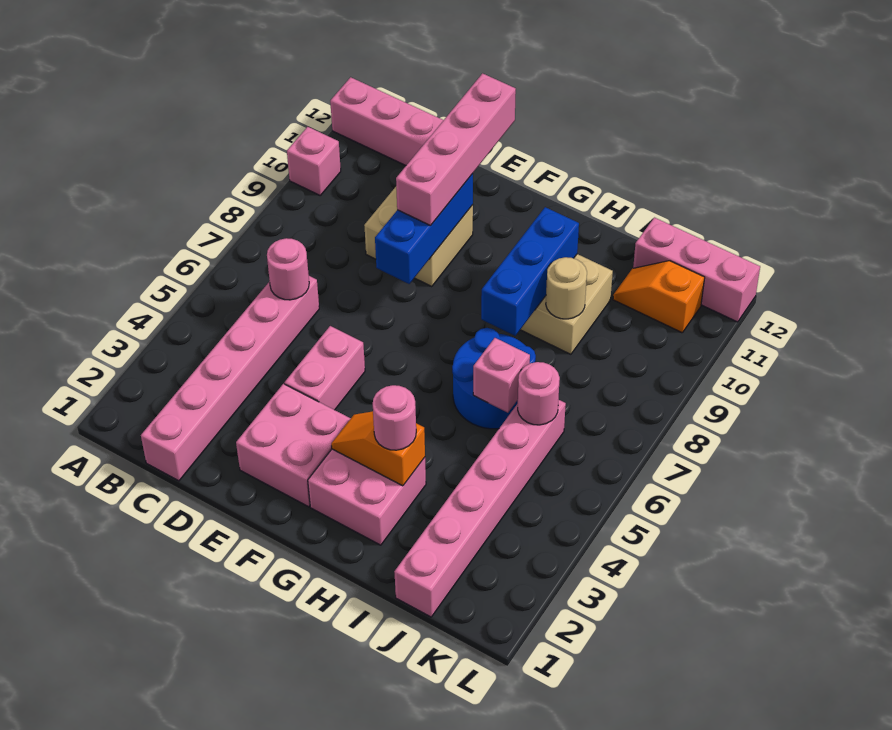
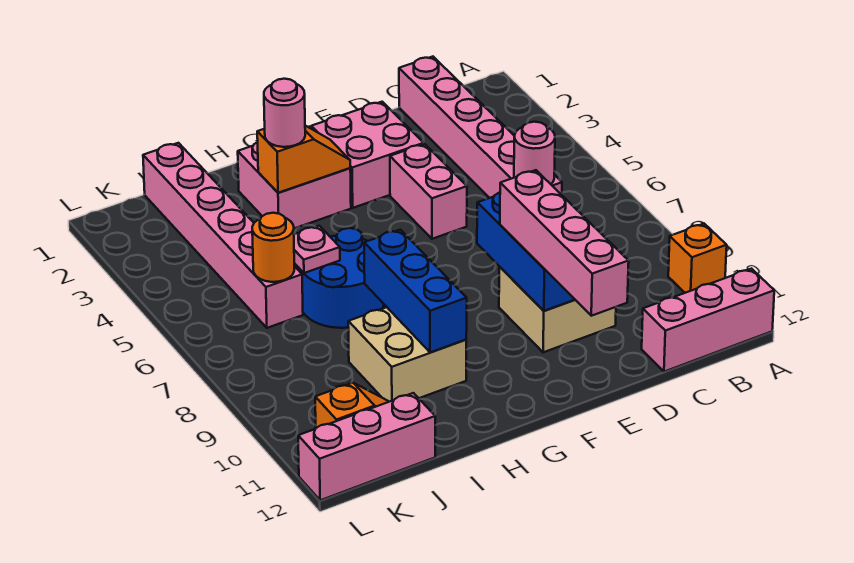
pink brick A10 level 1 -> orange brick A10 level 1
pink brick I6 level 2 -> pink plate I6 level 2
tan round brick I9 level 2 -> none
pink round brick J6 level 2 -> orange round brick J6 level 2

